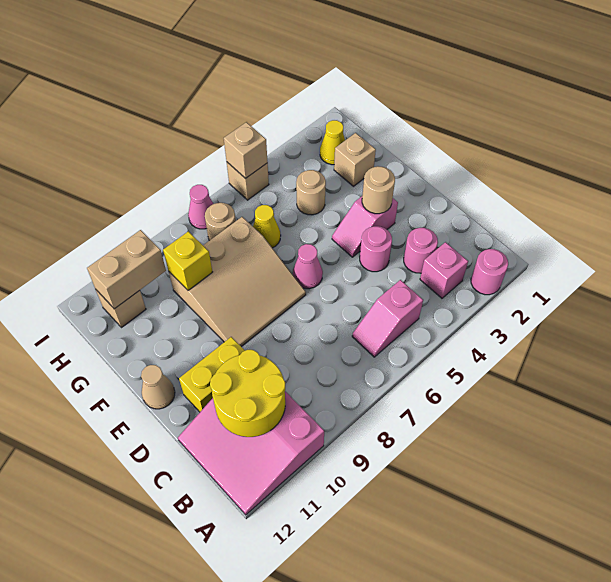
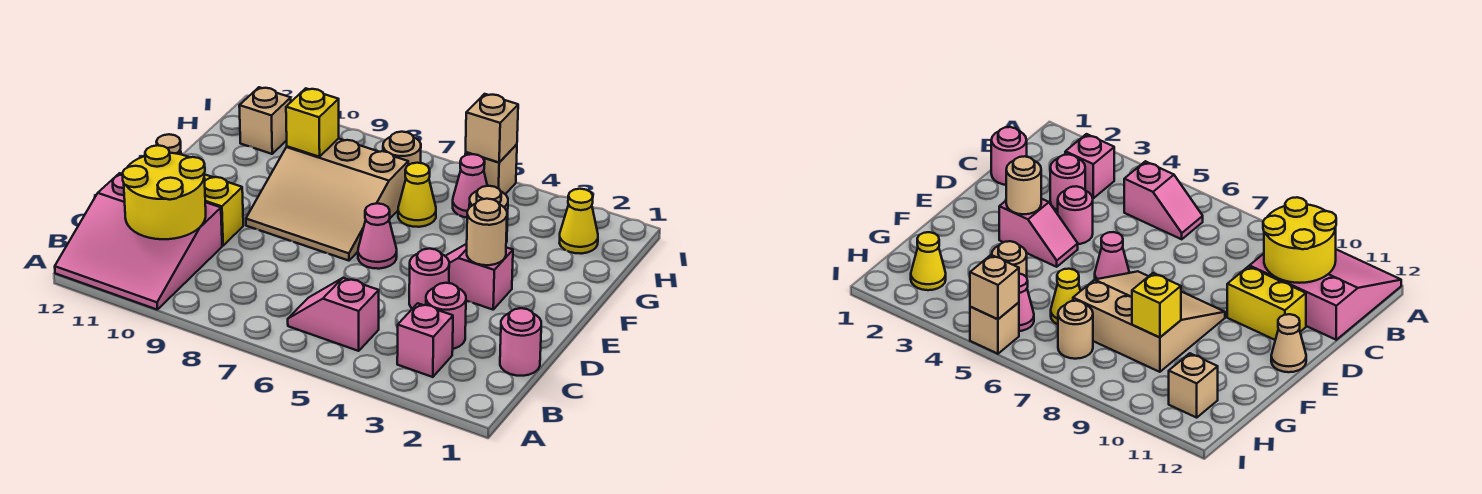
pink round brick A2 level 1 -> pink round brick C1 level 1
pink slope A10:C12 level 1 top 10 -> pink slope A10:C12 level 1 top C
tan brick G2 level 1 -> none
tan brick H10:H11 level 2 -> none
pink cone I7 level 1 -> pink cone H5 level 1

